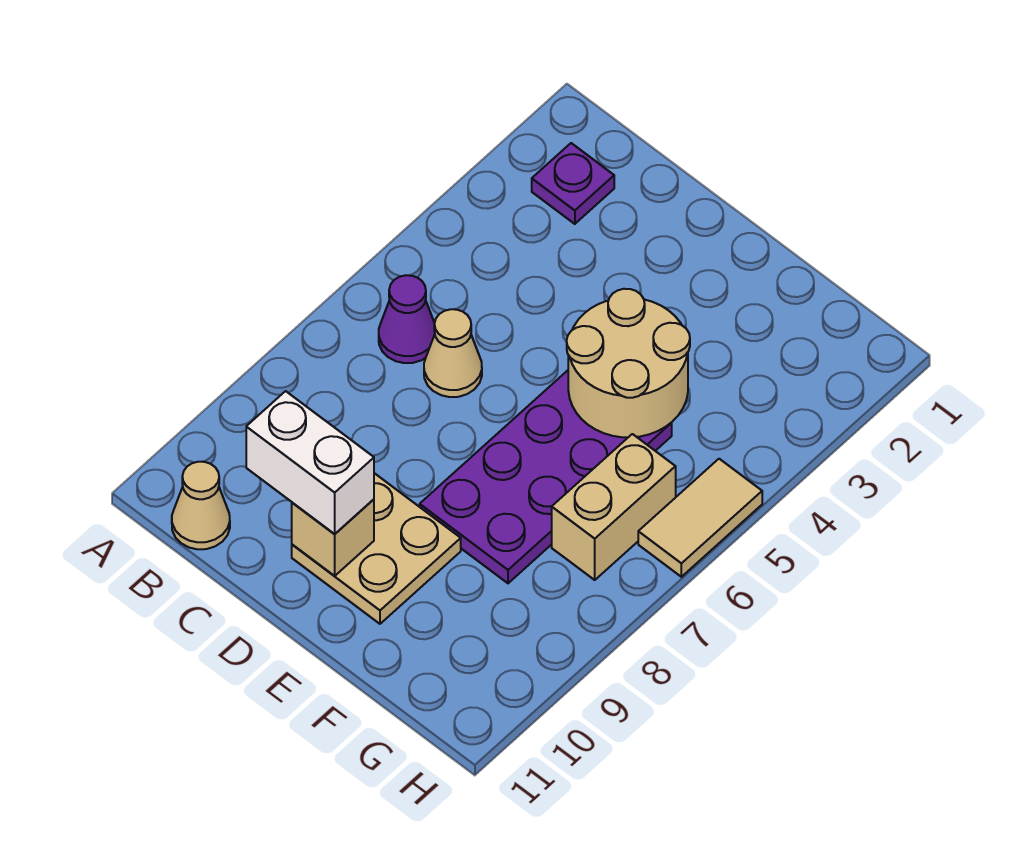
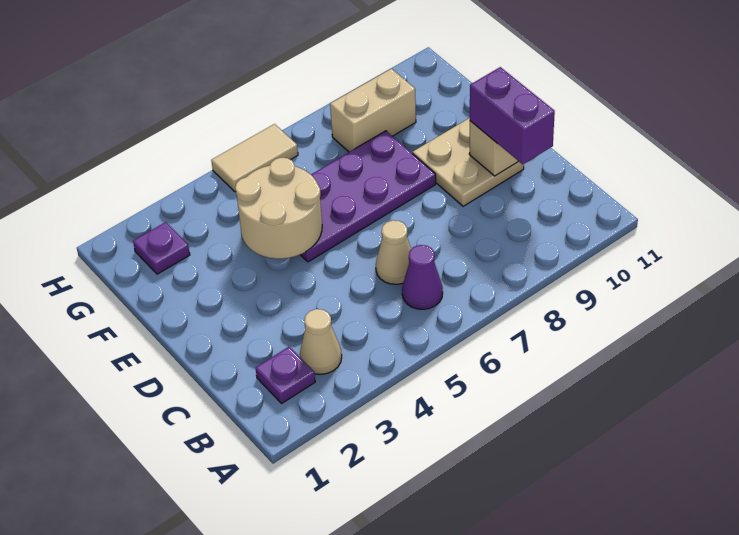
tan cone B11 level 1 -> tan cone B3 level 1
white brick C10:D10 level 3 -> purple brick C10:D10 level 3
none -> purple plate G2 level 1
tan brick G6:G7 level 1 -> tan brick G8:G9 level 1

